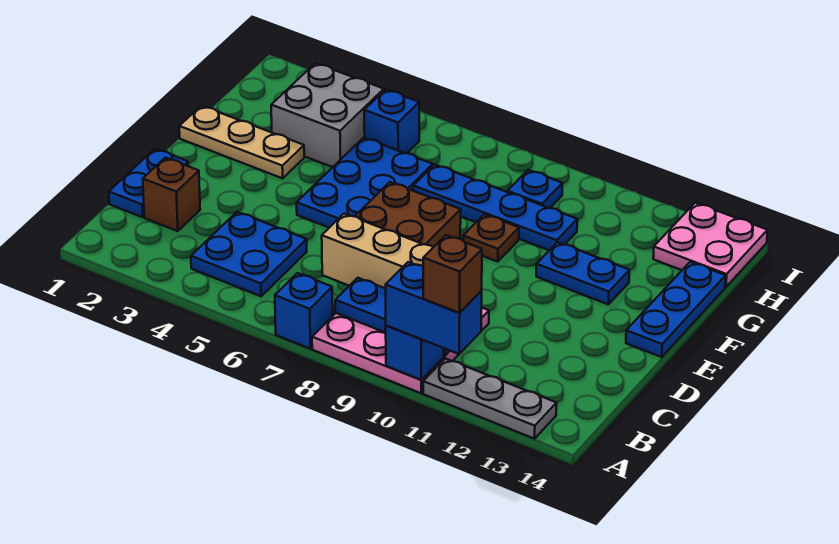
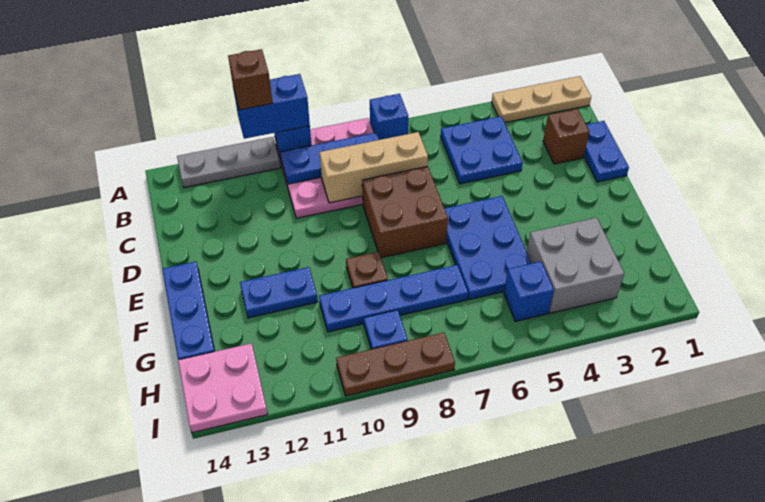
tan plate F1:F3 level 1 -> tan plate A1:A3 level 1
none -> brown plate I8:I10 level 1

